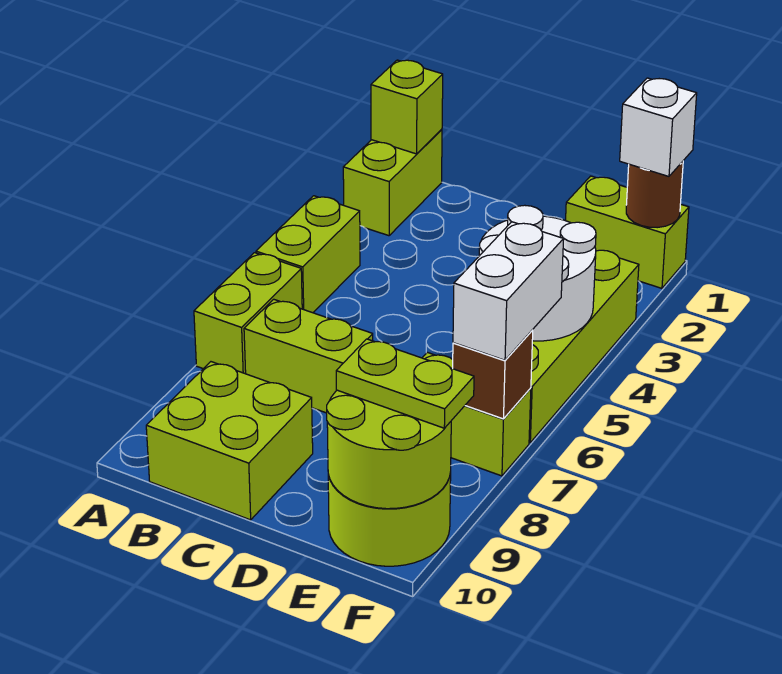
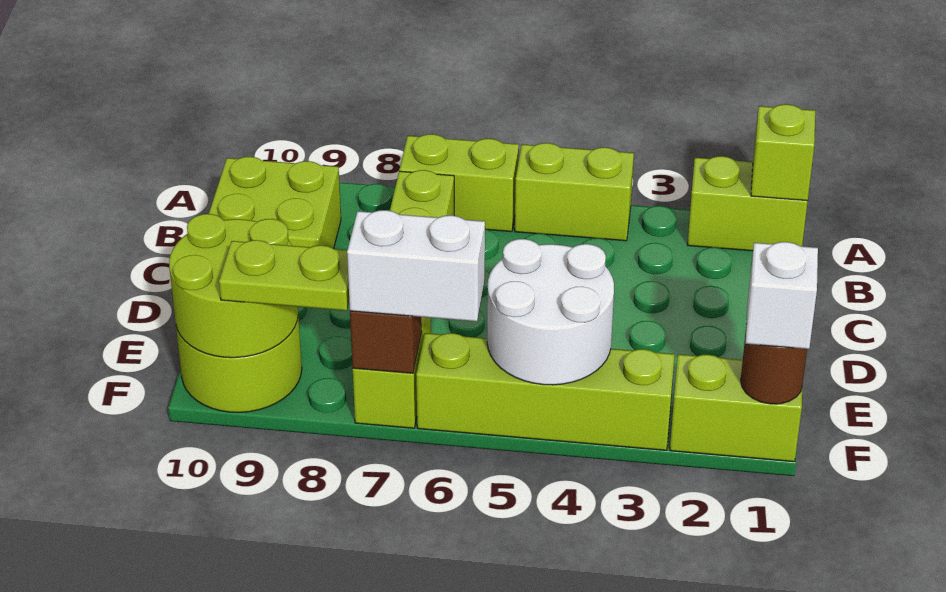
lime brick E1:F1 level 1 -> lime brick F1:F2 level 1
lime plate E9:F9 level 3 -> lime plate F8:F9 level 3

